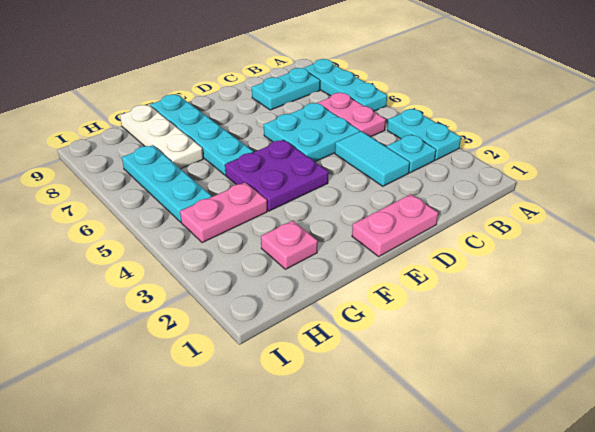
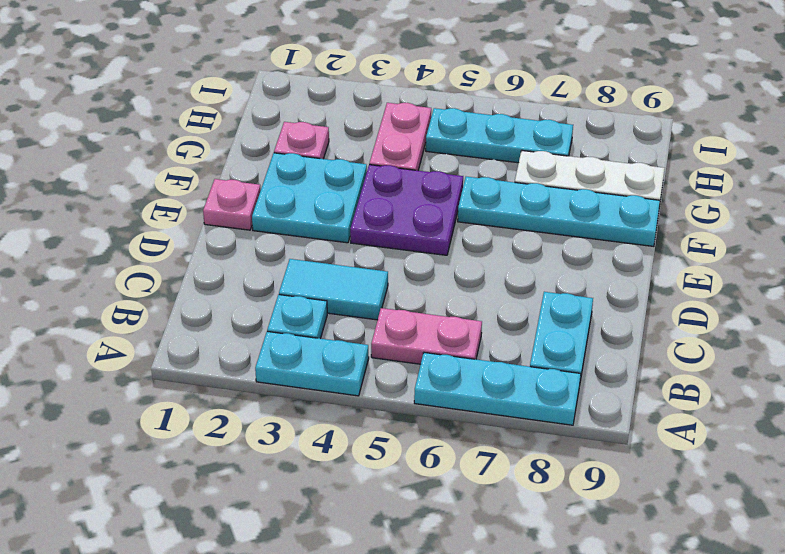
cyan plate C5:D6 level 1 -> cyan plate E2:F3 level 1
pink plate D1:E1 level 1 -> pink plate E1 level 1

